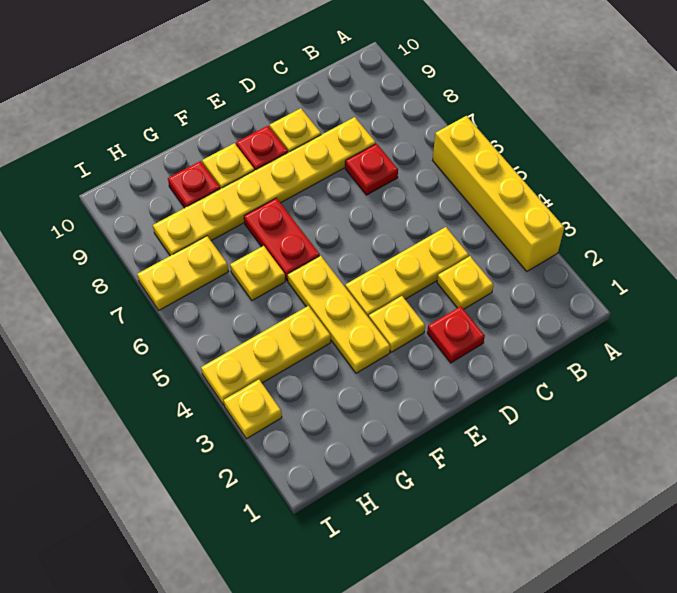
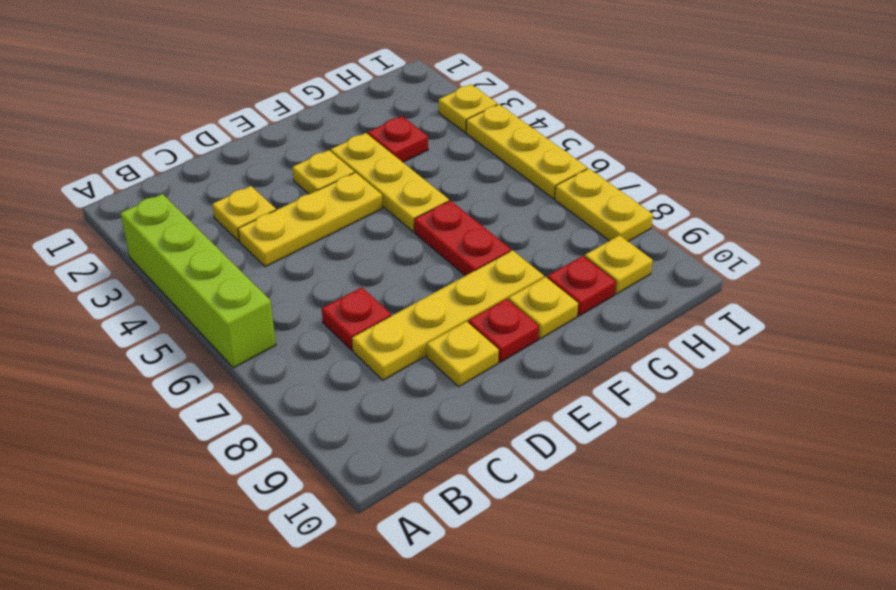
yellow brick A3:A6 level 1 -> lime brick A3:A6 level 1
yellow plate C8:H8 level 1 -> yellow plate C8:F8 level 1
red plate D2 level 1 -> red plate G3 level 1
yellow plate G4:I4 level 1 -> yellow plate I4:I6 level 1
yellow plate G6 level 1 -> yellow plate H9 level 1
yellow plate H7:I7 level 1 -> yellow plate I7:I8 level 1

